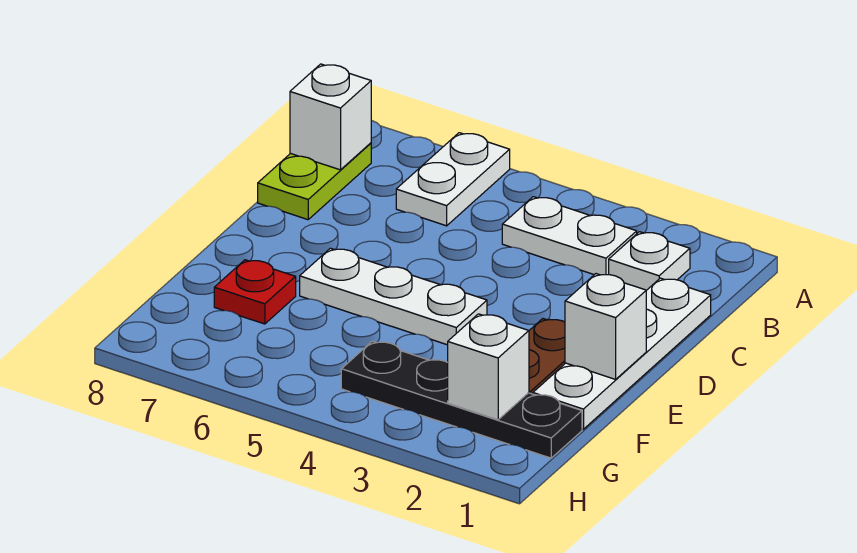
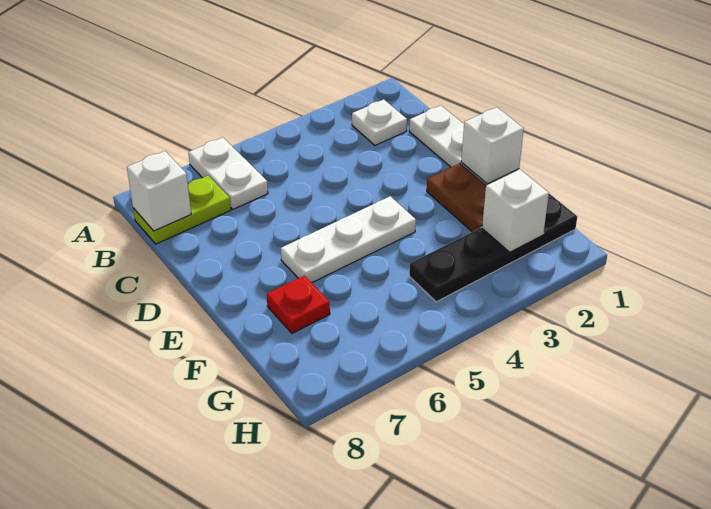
white plate B3:B4 level 1 -> none
lime plate B8:C8 level 1 -> lime plate B7:B8 level 1

